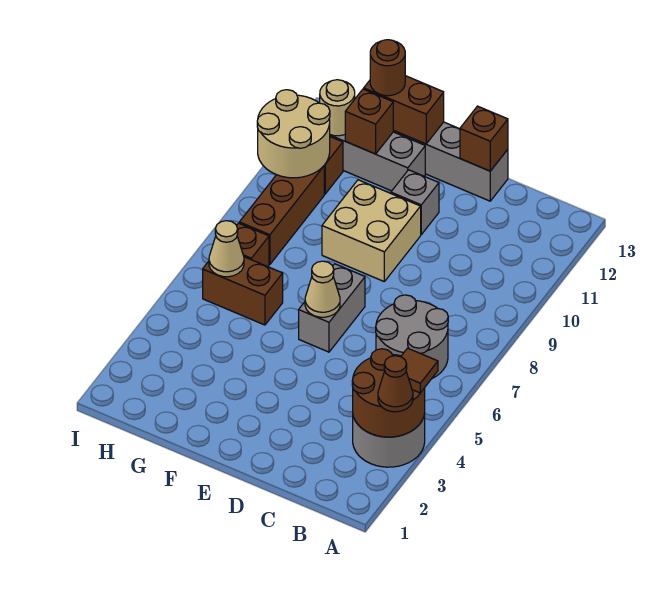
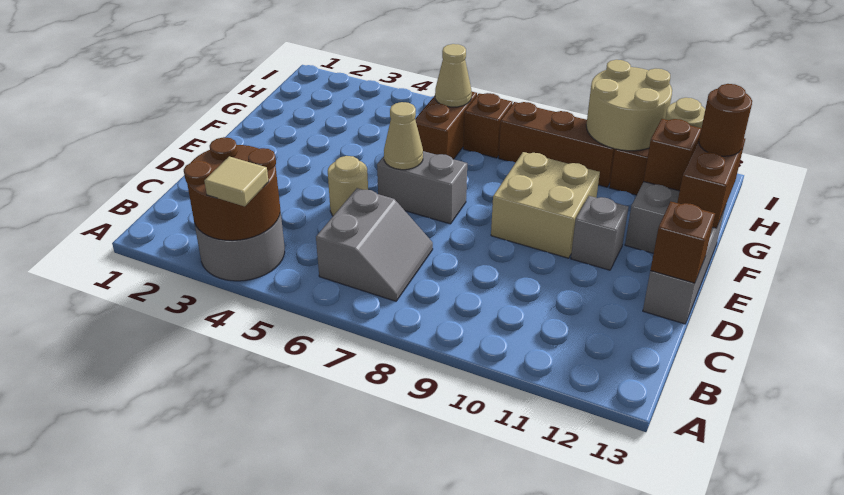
brown cone A3 level 3 -> none
brown tile A4 level 3 -> tan tile A4 level 3
grey round brick B6:C7 level 1 -> grey slope B6:C7 level 1 top 6
none -> tan round brick D5 level 1

